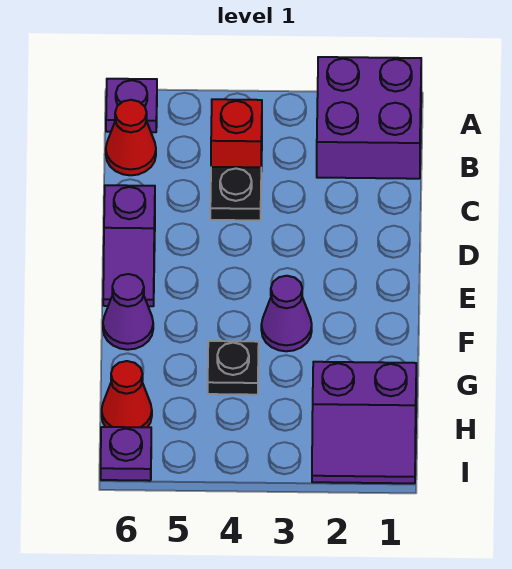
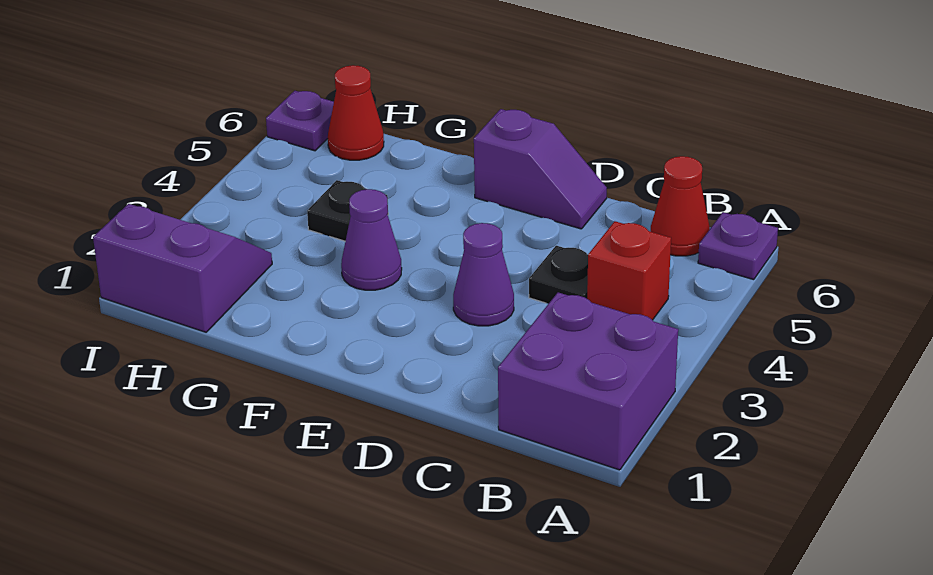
purple slope D6:E6 level 1 top D -> purple slope D6:E6 level 1 top E
purple cone F6 level 1 -> purple cone D3 level 1
purple slope H1:I2 level 1 top H -> purple slope H1:I2 level 1 top 1

